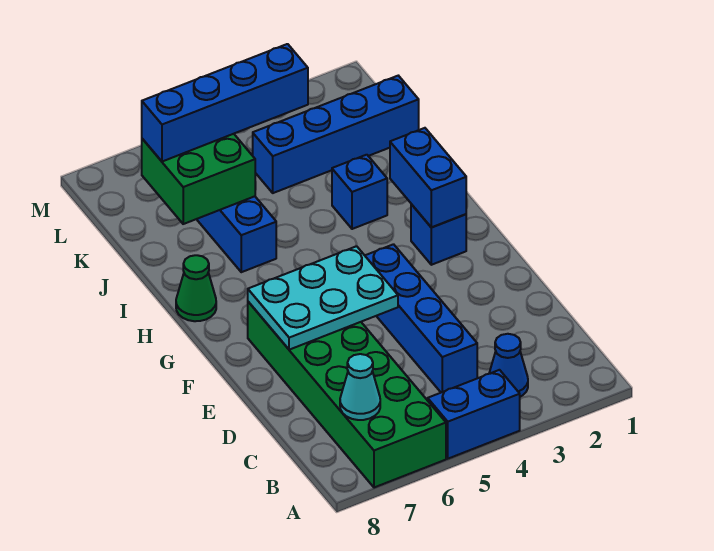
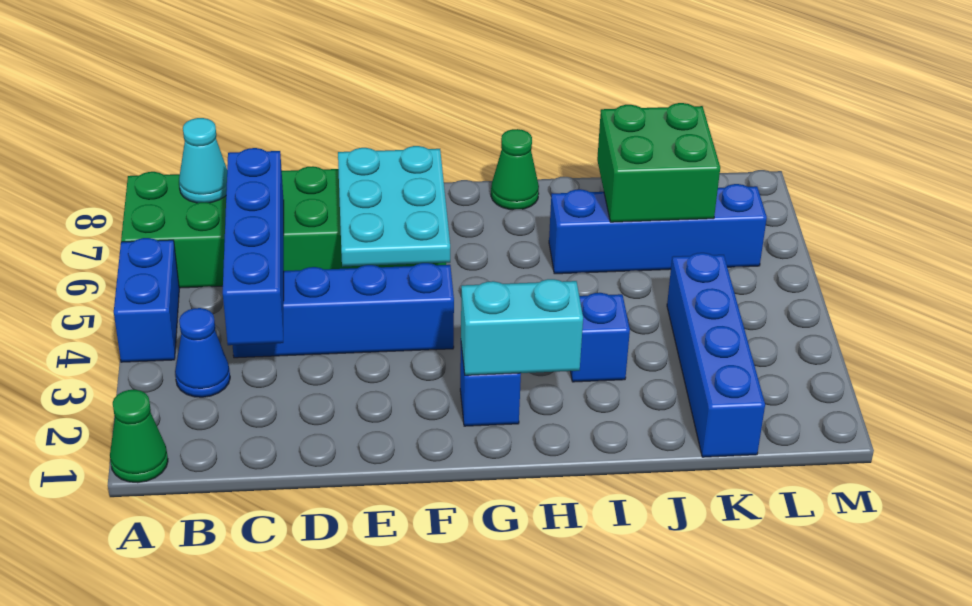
none -> green cone A1 level 1
blue brick G2:H2 level 2 -> cyan brick G2:H2 level 2
blue brick K4:K7 level 3 -> blue brick C3:C6 level 2

